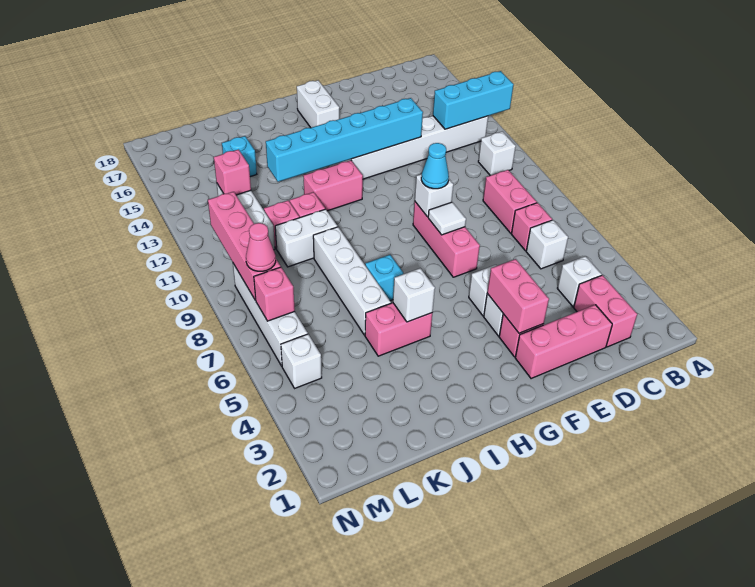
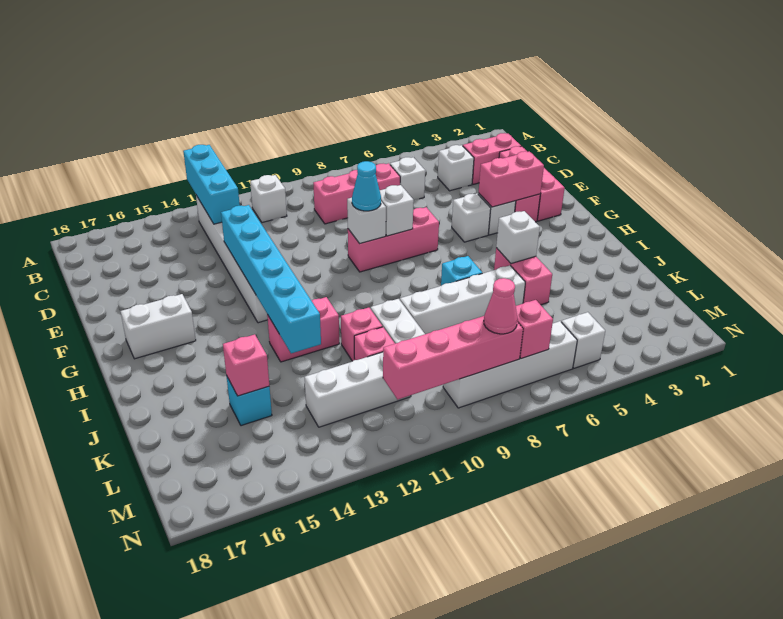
white tile F8 level 2 -> white brick F8 level 2
pink brick H12:I12 level 1 -> pink brick I12:I13 level 1
pink brick L13 level 2 -> pink brick K15 level 2

